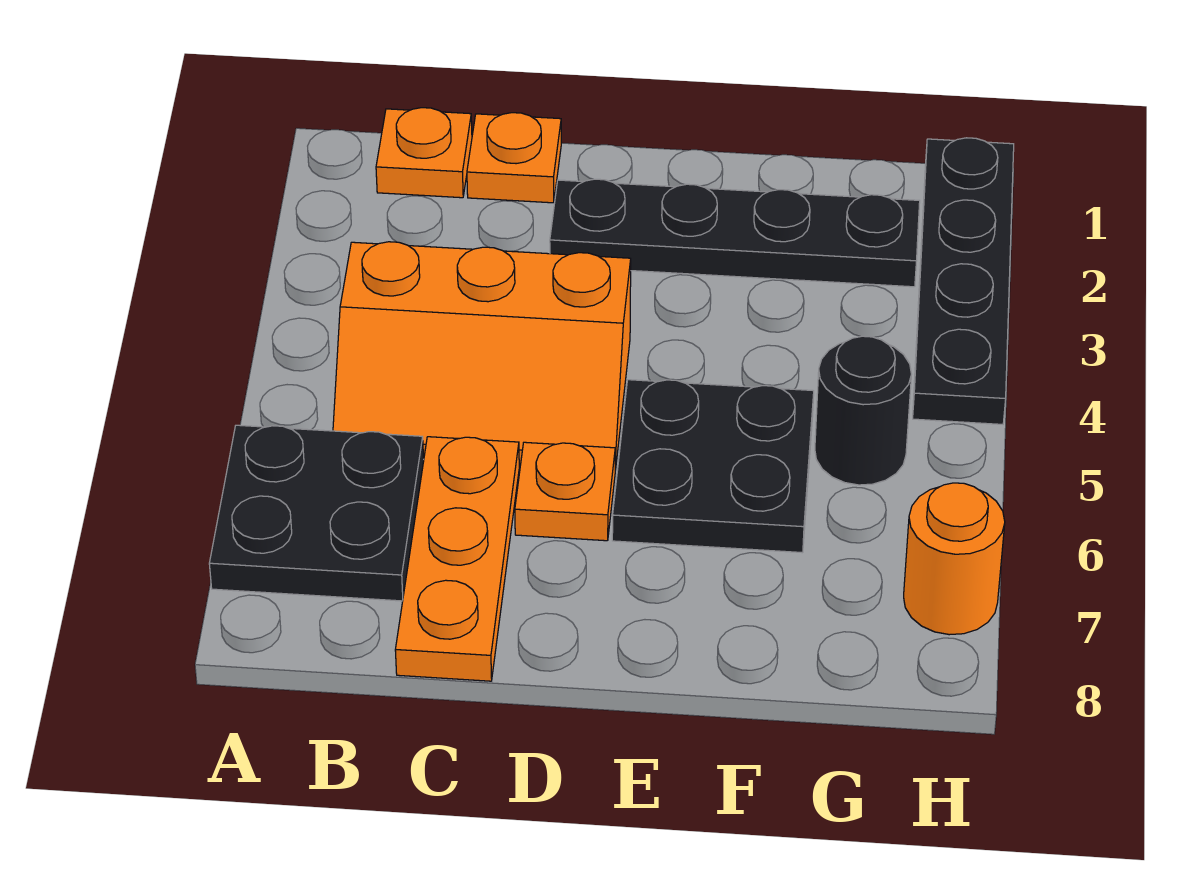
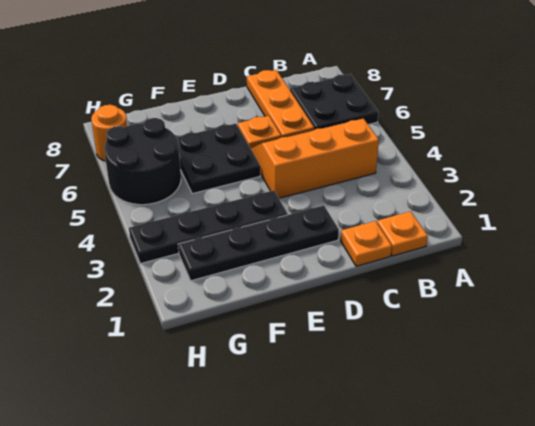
black round brick G5 level 1 -> black round brick G5:H6 level 1
black plate H1:H4 level 1 -> black plate E3:H3 level 1

